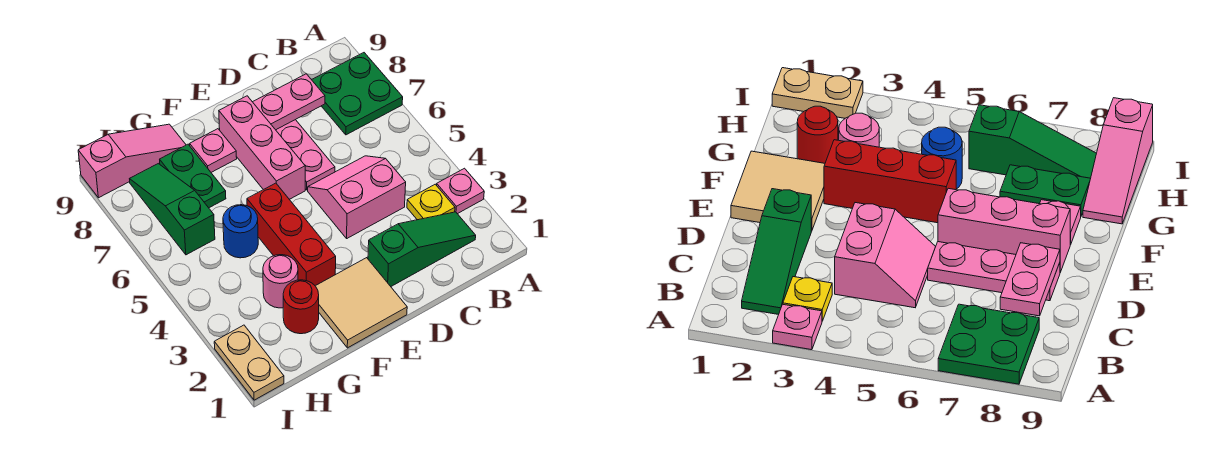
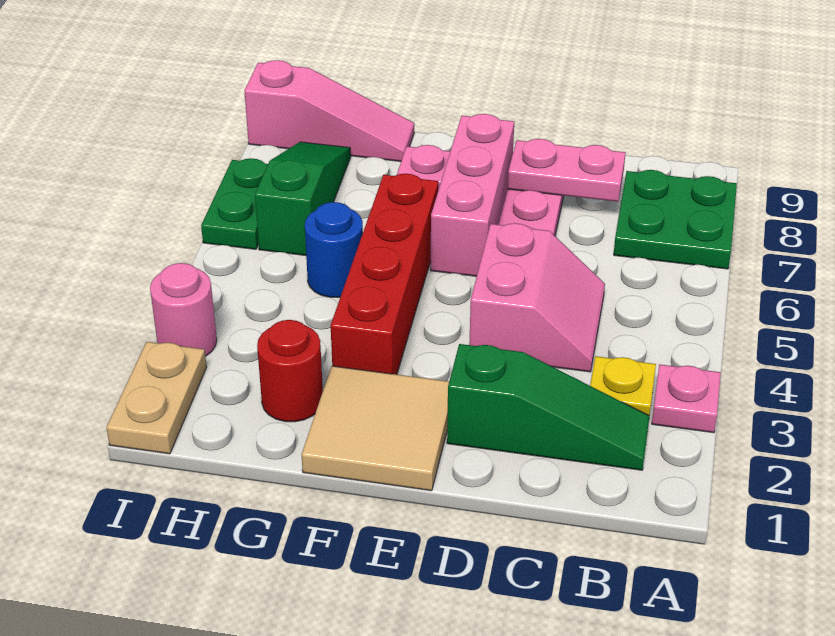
pink slope C4:D5 level 1 top 4 -> pink slope C4:D5 level 1 top D
red brick F3:F5 level 1 -> red brick F3:F6 level 1
pink round brick G3 level 1 -> pink round brick I3 level 1
green plate G7:G8 level 1 -> green plate I6:I7 level 1

